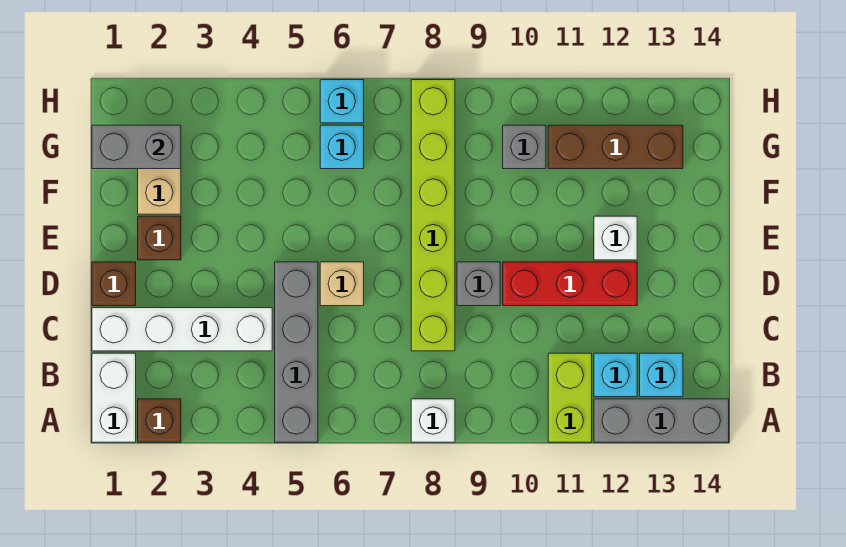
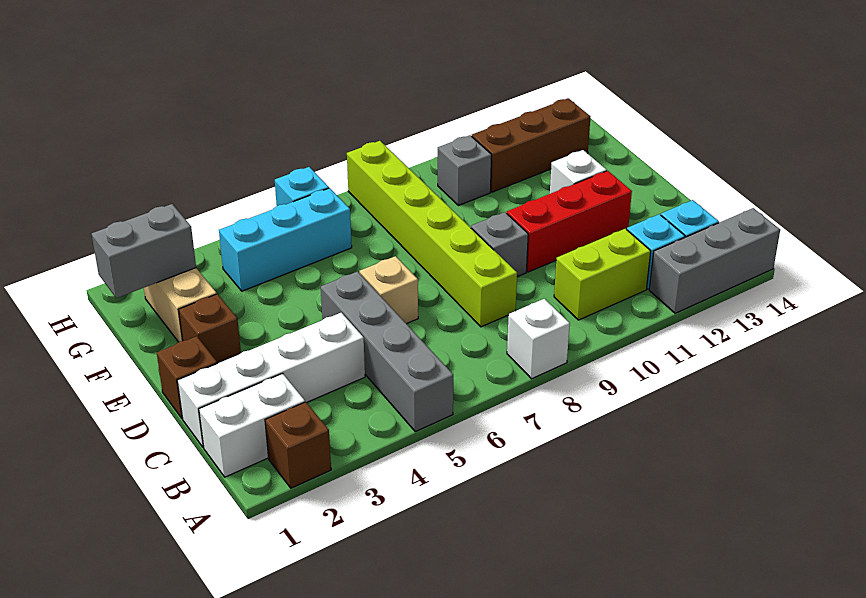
white brick A1:B1 level 1 -> white brick B1:B2 level 1
lime brick A11:B11 level 1 -> lime brick B10:B11 level 1
cyan brick G6 level 1 -> cyan brick G4:G6 level 1

